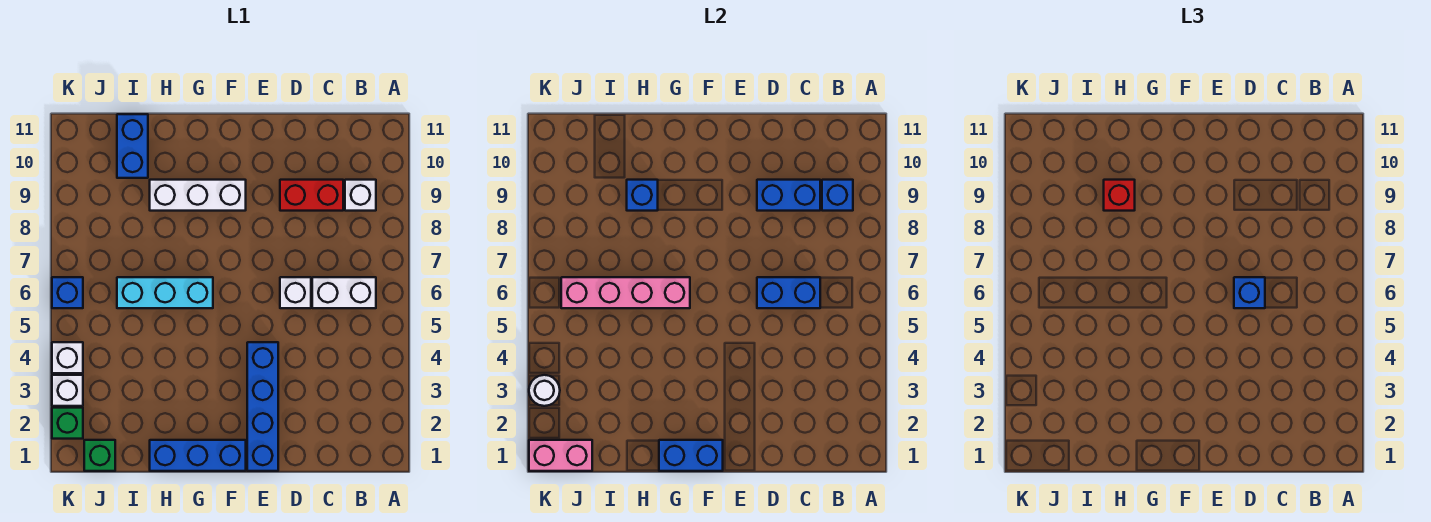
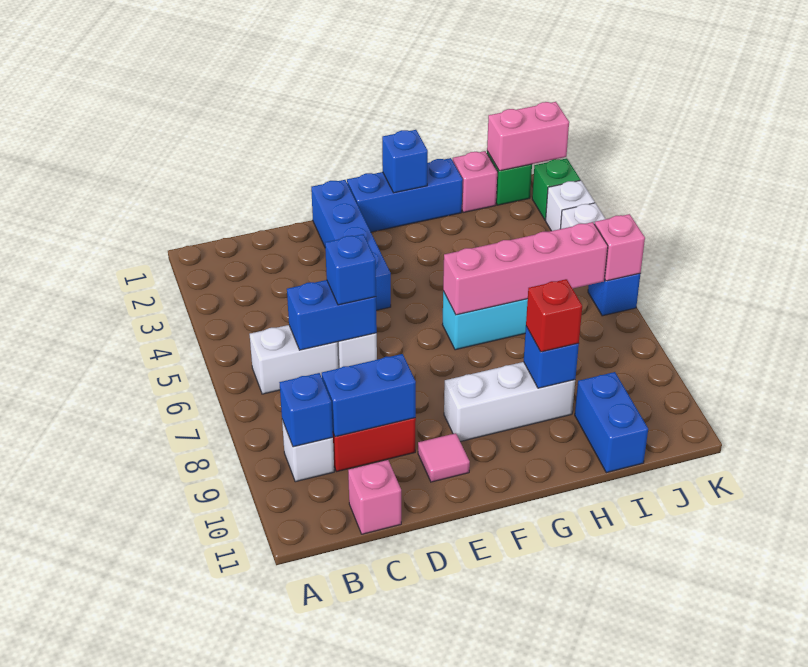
none -> pink brick C11 level 1
none -> pink tile E10 level 1
blue brick F1:G1 level 2 -> blue brick G1 level 2
none -> pink brick I1 level 1
white round brick K3 level 2 -> none
none -> pink brick K6 level 2

